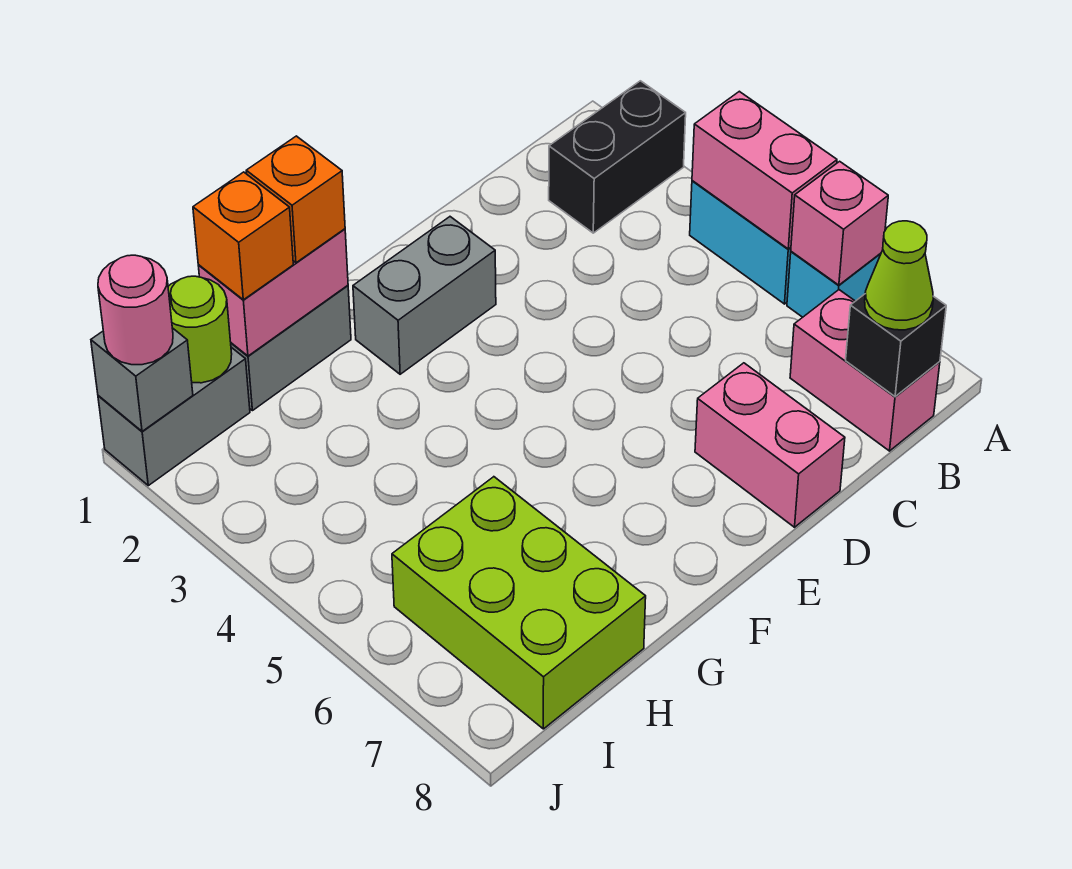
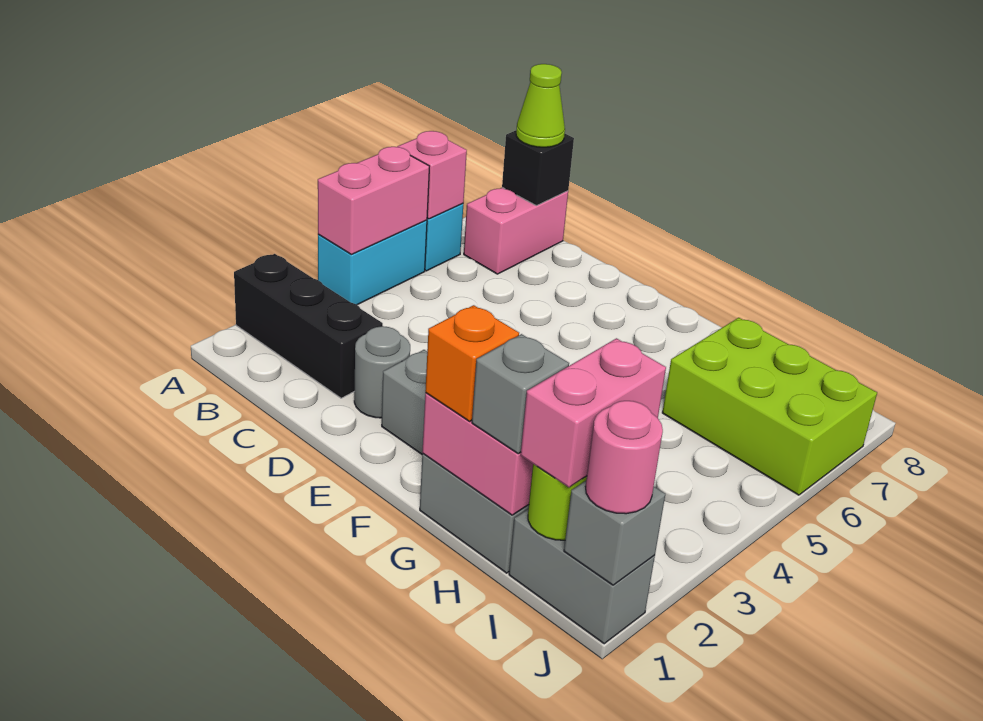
black brick A2:B2 level 1 -> black brick A2:C2 level 1
none -> grey round brick D2 level 1
pink brick D7:D8 level 1 -> pink brick I1:I2 level 3
orange brick H1 level 3 -> grey brick H1 level 3
lime brick H6:I8 level 1 -> lime brick H6:J7 level 1

